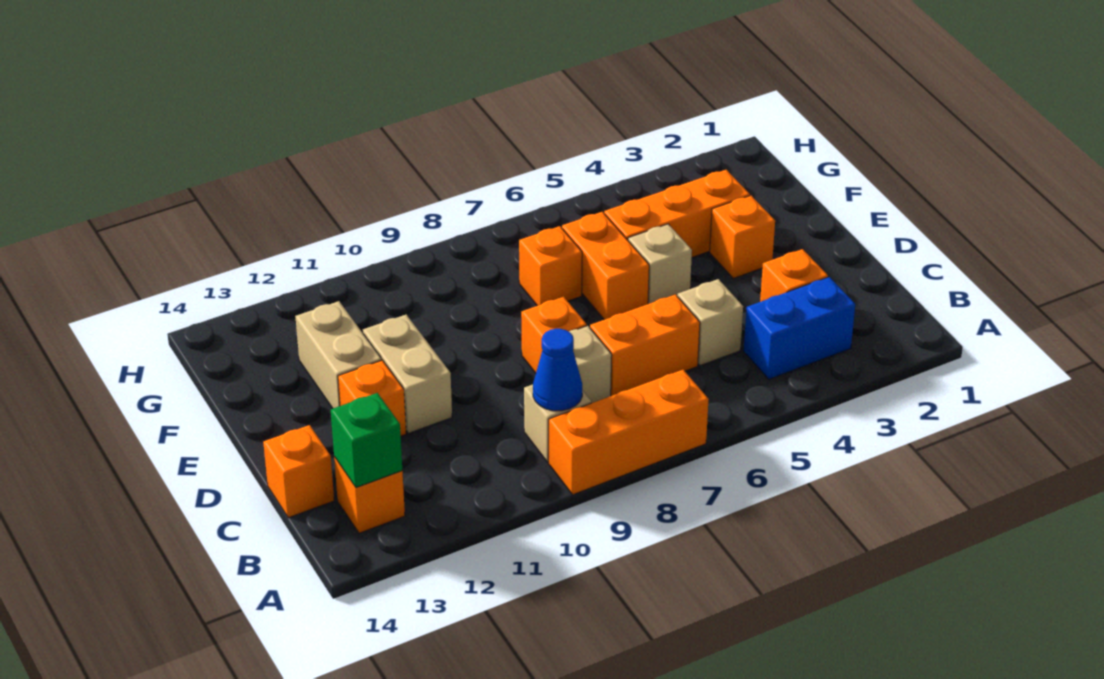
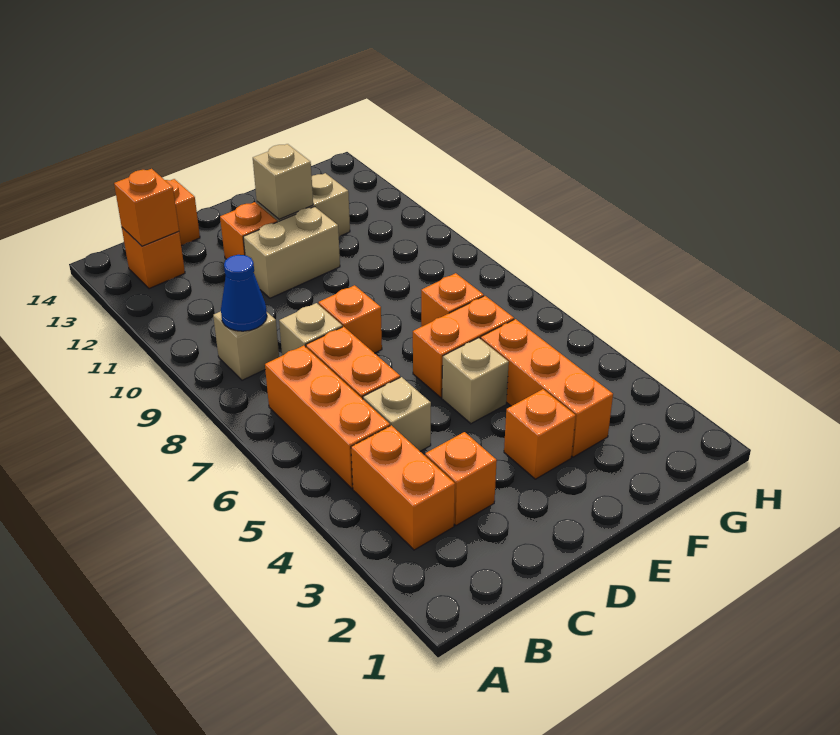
orange brick A7:A9 level 1 -> orange brick B5:B7 level 1
blue brick B3:B4 level 1 -> orange brick B3:B4 level 1
green brick B13 level 2 -> orange brick B13 level 2
none -> tan brick E12 level 2

